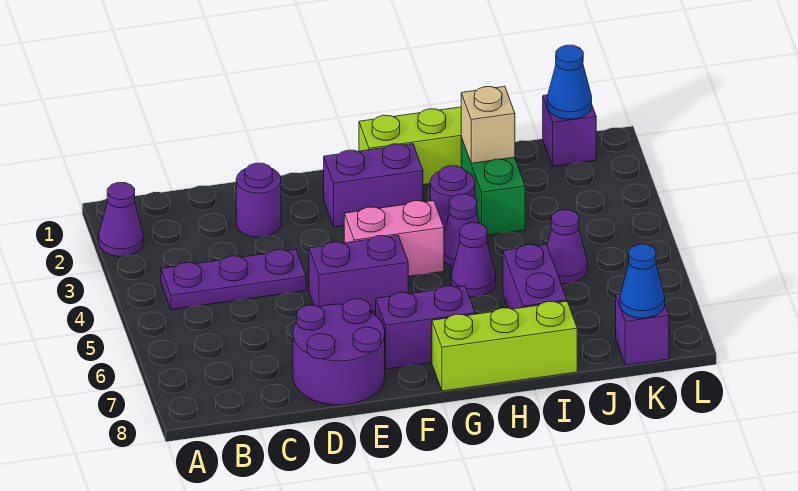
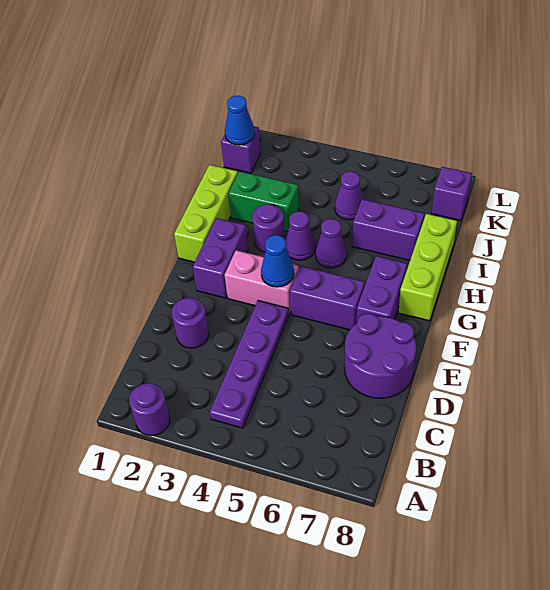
purple cone A2 level 1 -> purple round brick A2 level 1
purple plate B4:D4 level 1 -> purple plate B4:E4 level 1
purple brick E5:F5 level 1 -> purple brick F5:F6 level 1
pink brick F4:G4 level 1 -> pink brick F3:F4 level 1
tan brick I2 level 2 -> none
blue cone K8 level 2 -> blue cone F4 level 2

